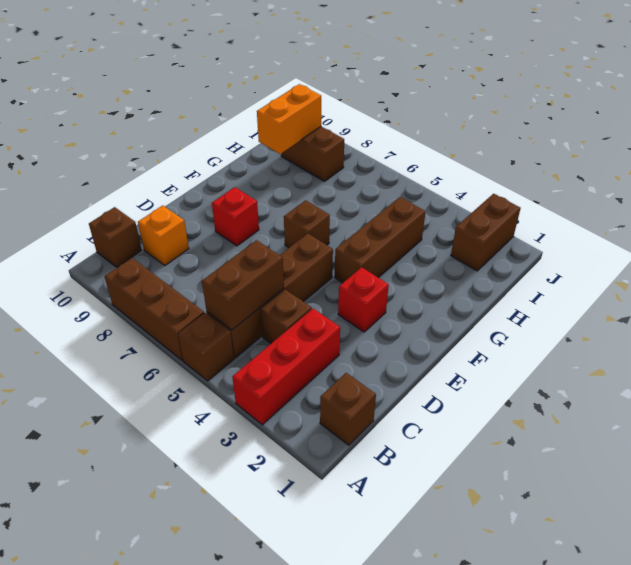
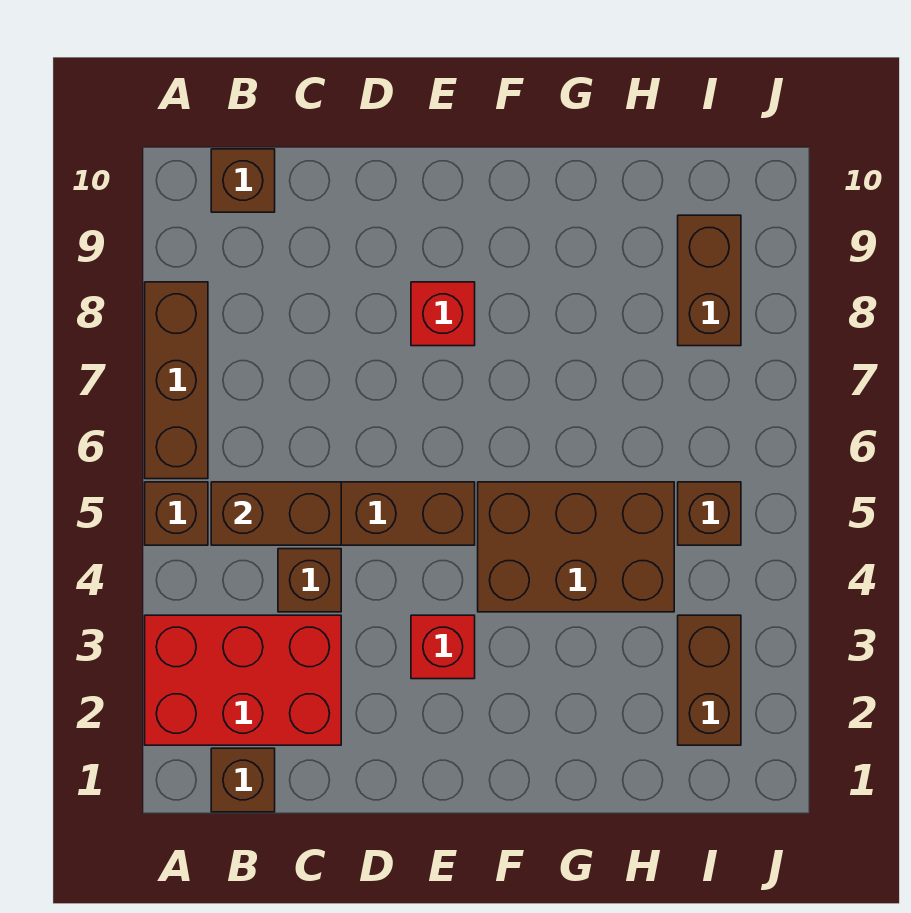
red brick A3:C3 level 1 -> red brick A2:C3 level 1
orange brick C9 level 1 -> none
brown brick F4:H4 level 1 -> brown brick F4:H5 level 1
brown brick F6 level 1 -> brown brick I5 level 1
orange brick H9:I9 level 2 -> none
brown brick I2:J2 level 1 -> brown brick I2:I3 level 1

